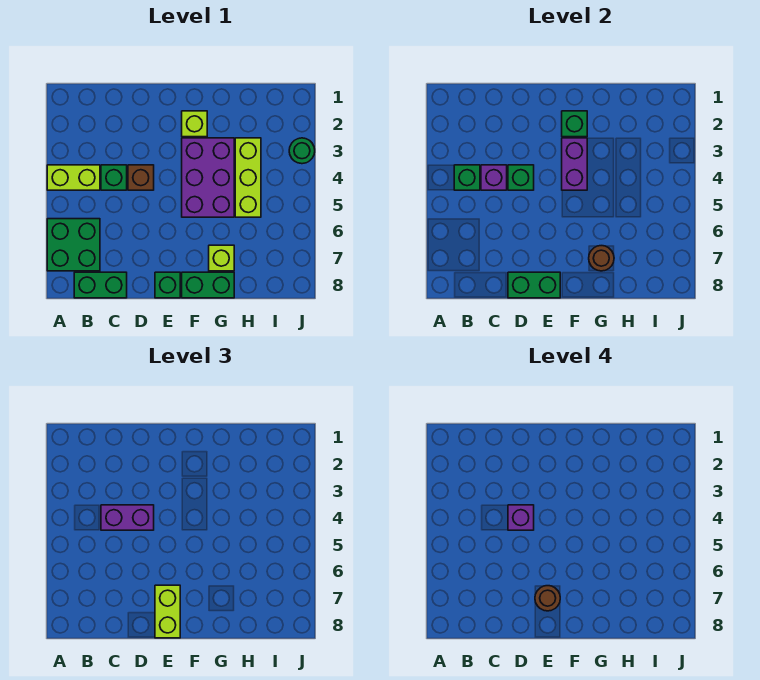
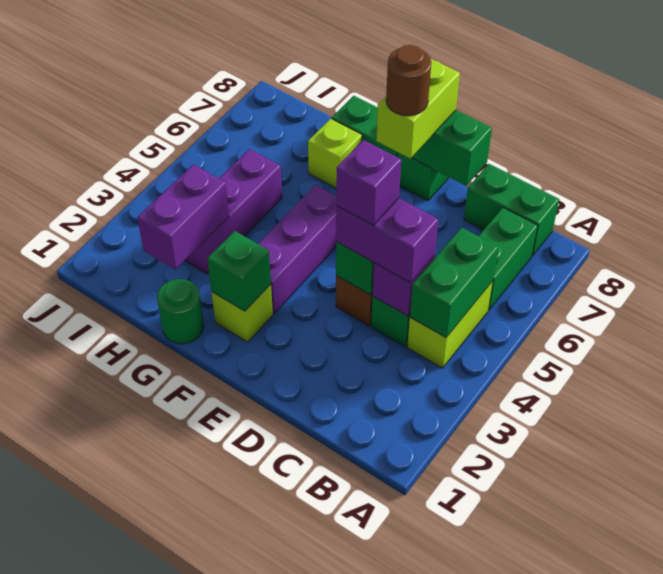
lime brick A4:B4 level 1 -> lime brick B4:B5 level 1
green brick A6:B7 level 1 -> green brick B6:B7 level 1
green brick B4 level 2 -> green brick B4:B5 level 2
purple brick F3:G5 level 1 -> purple brick F3:F5 level 1
purple brick F3:F4 level 2 -> purple brick H2:H3 level 2
brown round brick G7 level 2 -> none
lime brick H3:H5 level 1 -> purple brick H3:H5 level 1
green round brick J3 level 1 -> green round brick G1 level 1

